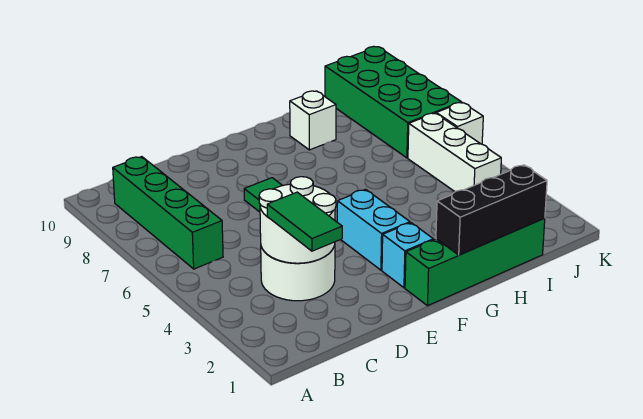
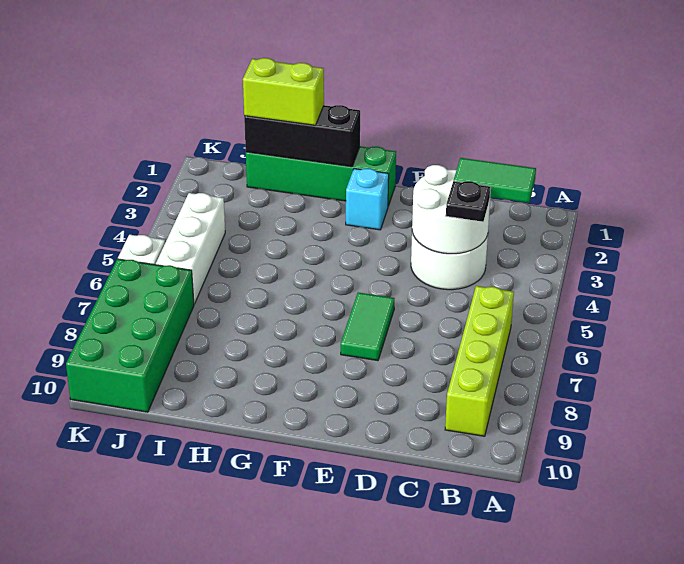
green brick B6:B9 level 1 -> lime brick B6:B9 level 1
green tile C2:C3 level 3 -> green tile B3:C3 level 3
none -> black plate C4 level 3
cyan brick F3:F4 level 1 -> none
none -> lime brick H1:I1 level 3
white brick H9 level 1 -> none

